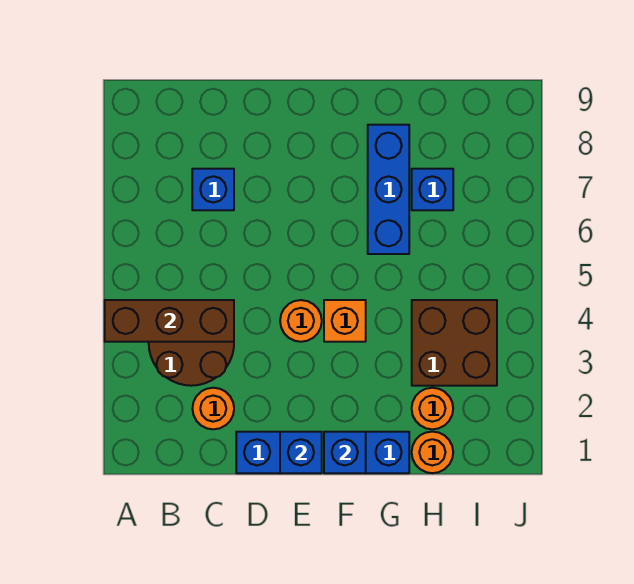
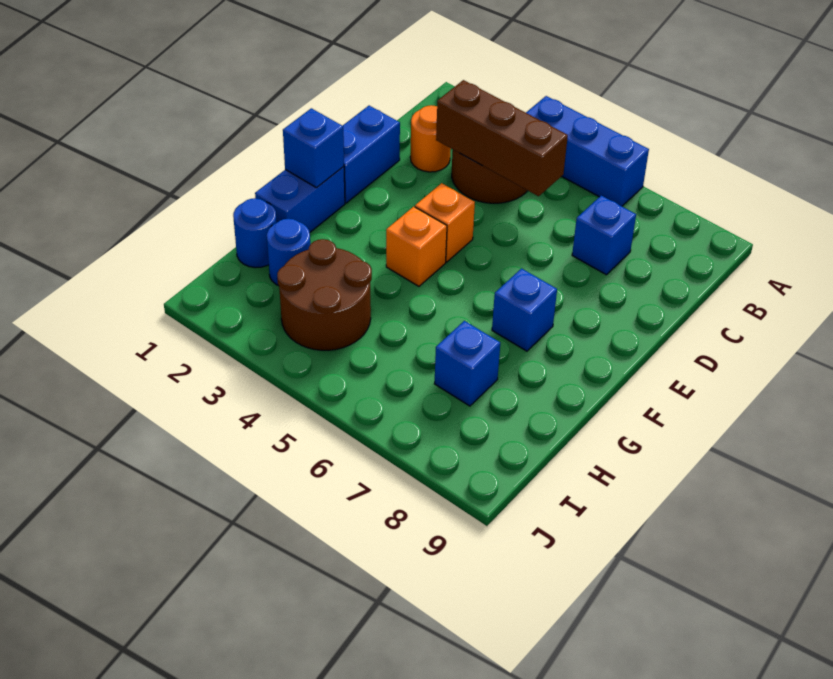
brown brick A4:C4 level 2 -> brown brick C3:C5 level 2
blue brick E1 level 2 -> blue brick F7 level 1
orange round brick E4 level 1 -> orange brick E4 level 1
blue brick G6:G8 level 1 -> blue brick A4:A6 level 1
orange round brick H1 level 1 -> blue round brick H1 level 1
orange round brick H2 level 1 -> blue round brick H2 level 1
brown brick H3:I4 level 1 -> brown round brick H3:I4 level 1

